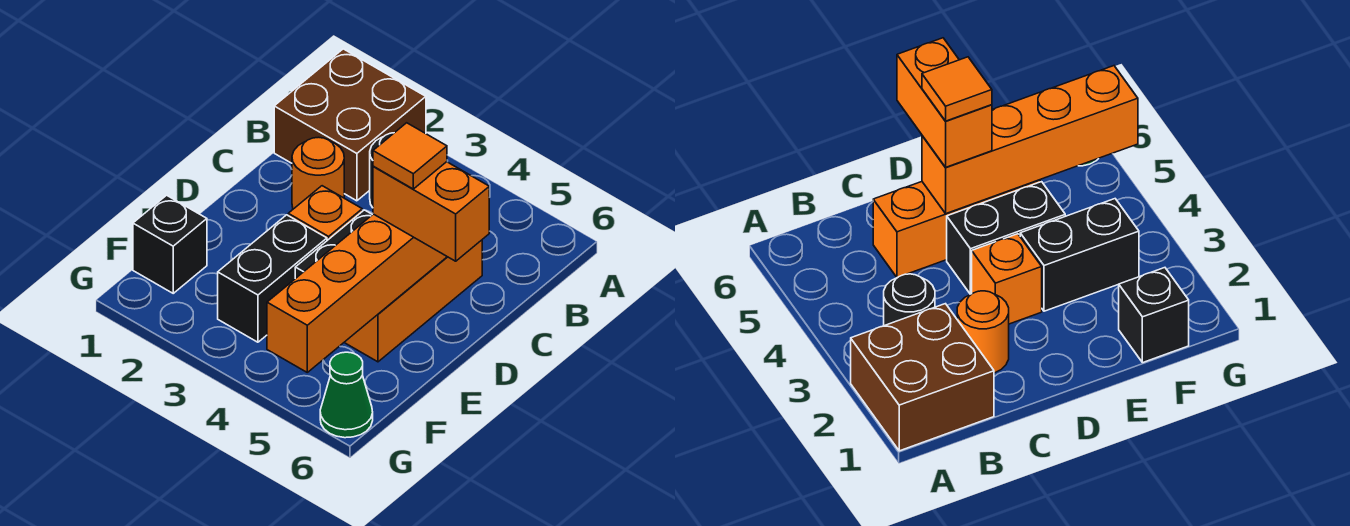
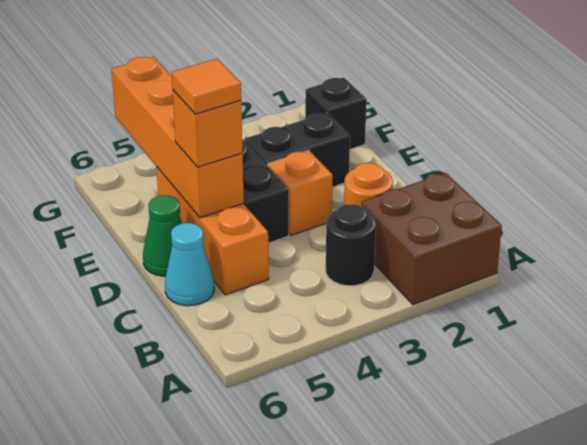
none -> cyan cone C6 level 1
orange brick D5:D6 level 3 -> orange brick D5 level 3
black brick E3:F3 level 1 -> black brick E2:E3 level 1
green cone G6 level 1 -> green cone D6 level 1

